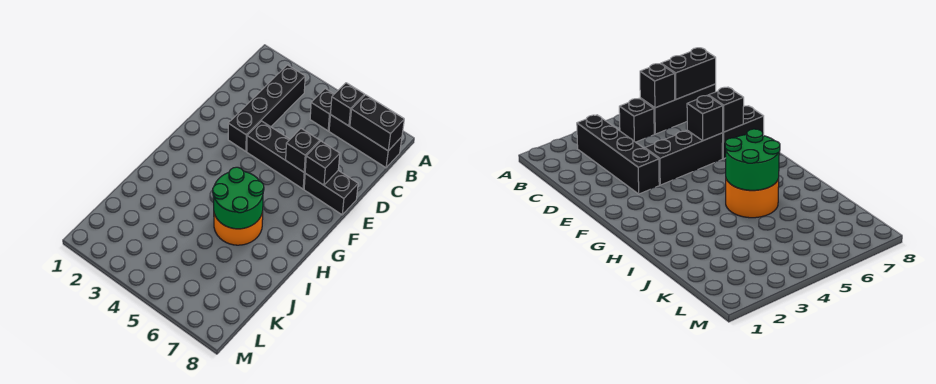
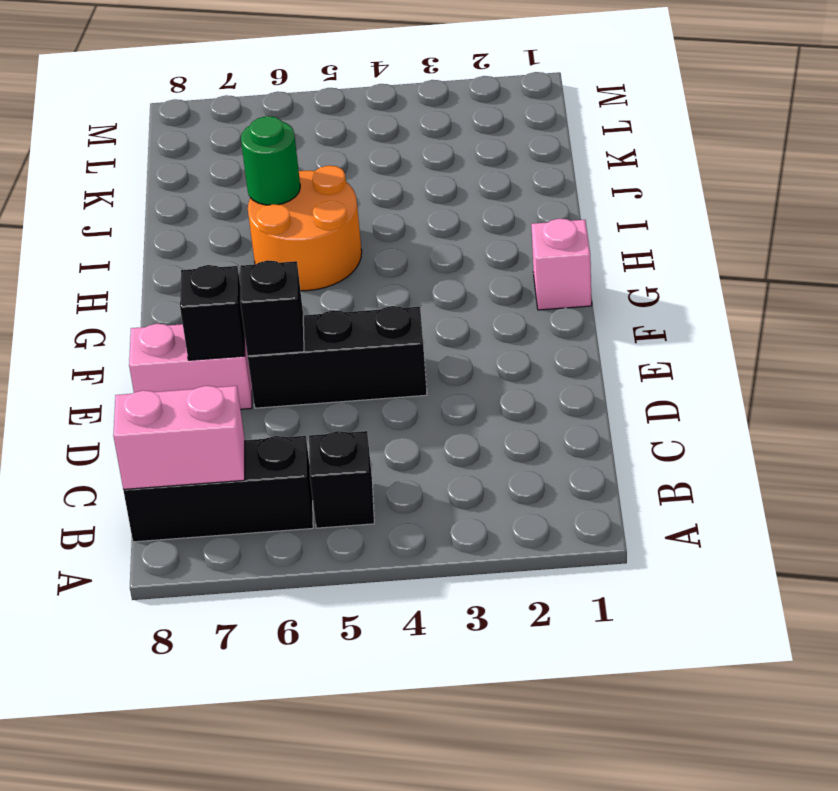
black brick B3:E3 level 1 -> none
black brick B6 level 2 -> none
black brick B7:B8 level 2 -> pink brick B7:B8 level 2
black brick E7:E8 level 1 -> pink brick E7:E8 level 1
none -> pink brick G1 level 1
green round brick H5:I6 level 2 -> green round brick I6 level 2

